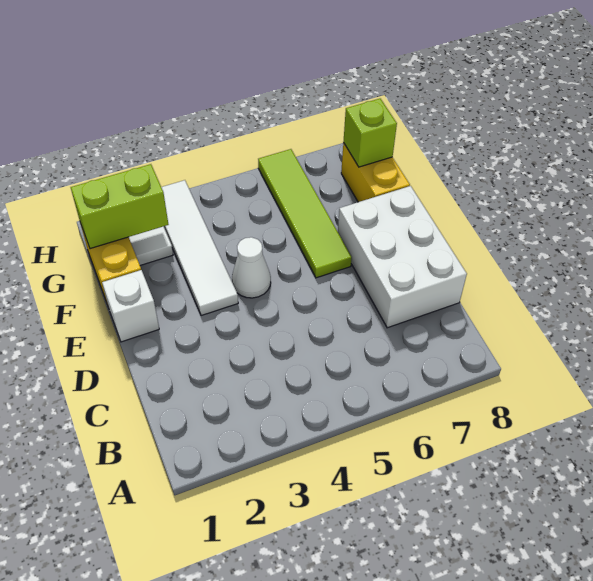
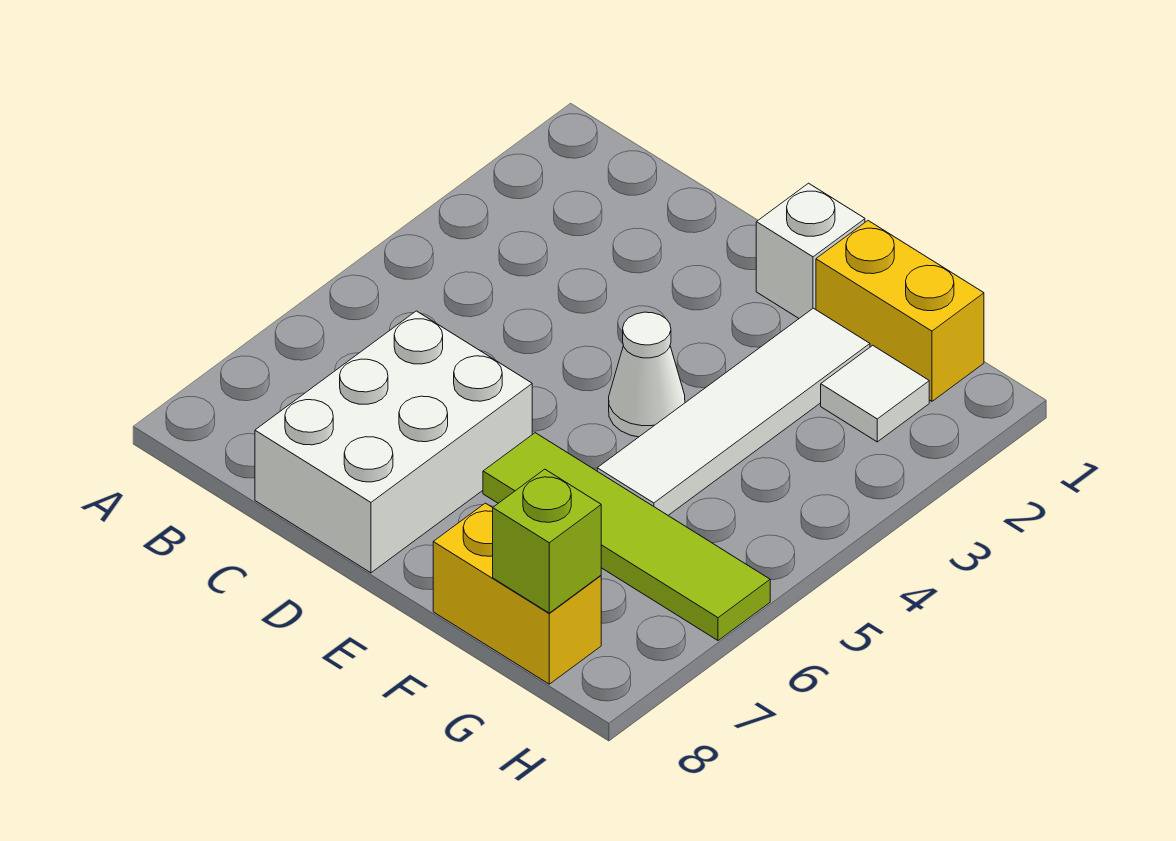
white brick C7:E8 level 1 -> white brick C6:D8 level 1
white tile E3:H3 level 1 -> white tile F2:F5 level 1
lime brick G1:G2 level 2 -> none

